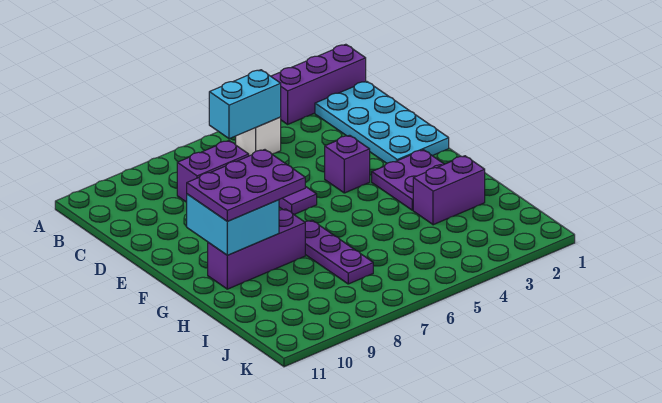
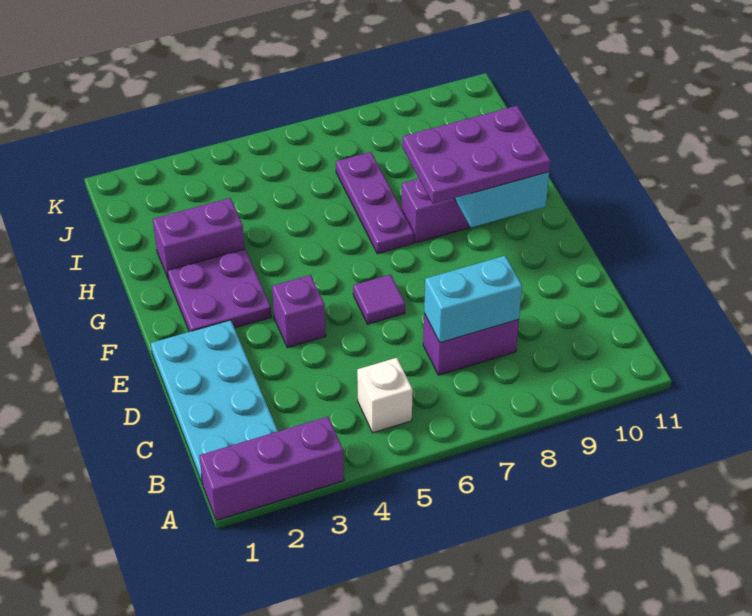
cyan brick B5:B6 level 2 -> cyan brick C7:C8 level 2

